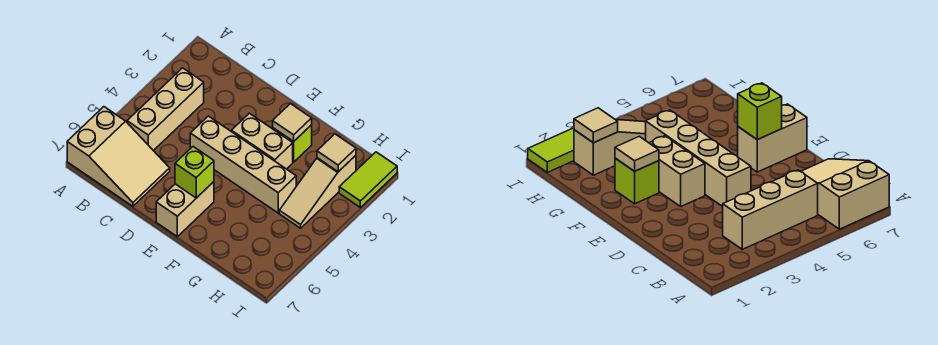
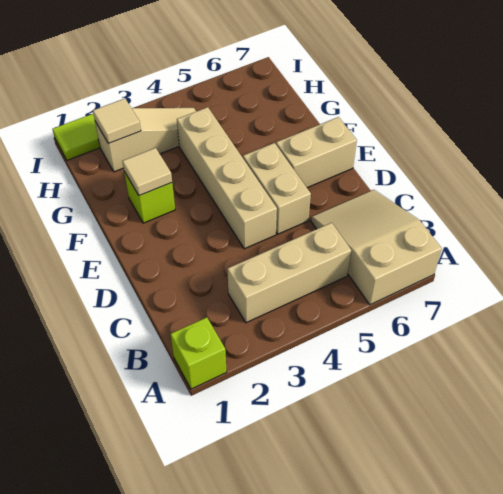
tan brick E3:F3 level 1 -> tan brick D5:E5 level 1
lime brick E6 level 2 -> lime brick A1 level 1

